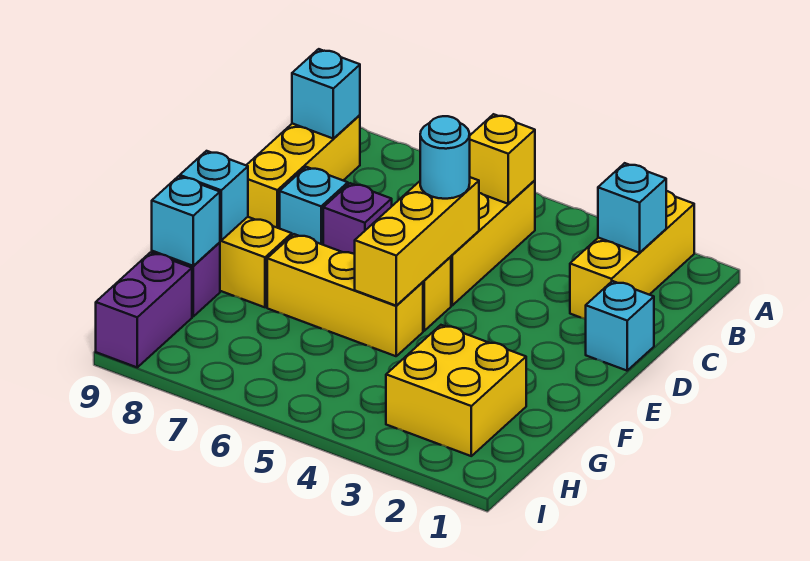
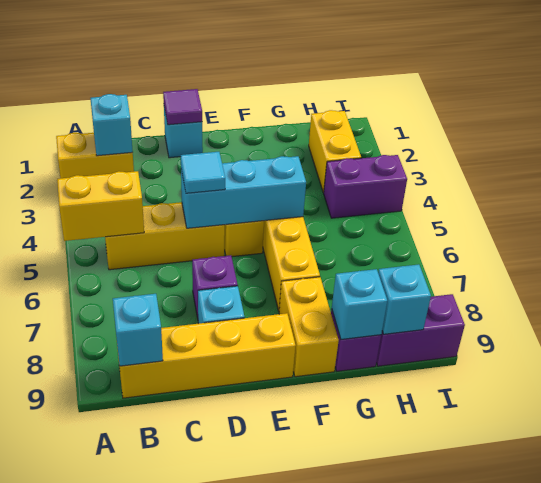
yellow brick A2:C2 level 1 -> yellow brick A2:B2 level 1
yellow brick B5 level 2 -> yellow brick A5:B5 level 2
yellow brick B9:D9 level 1 -> yellow brick B9:E9 level 1
none -> purple tile D1 level 2
yellow brick D5:F5 level 2 -> cyan brick D5:F5 level 2
cyan round brick D5 level 3 -> cyan tile D5 level 3
cyan brick F9 level 2 -> cyan brick H9 level 2
yellow brick G2:H3 level 1 -> yellow brick H2:H3 level 1
none -> purple brick H4:I4 level 1

